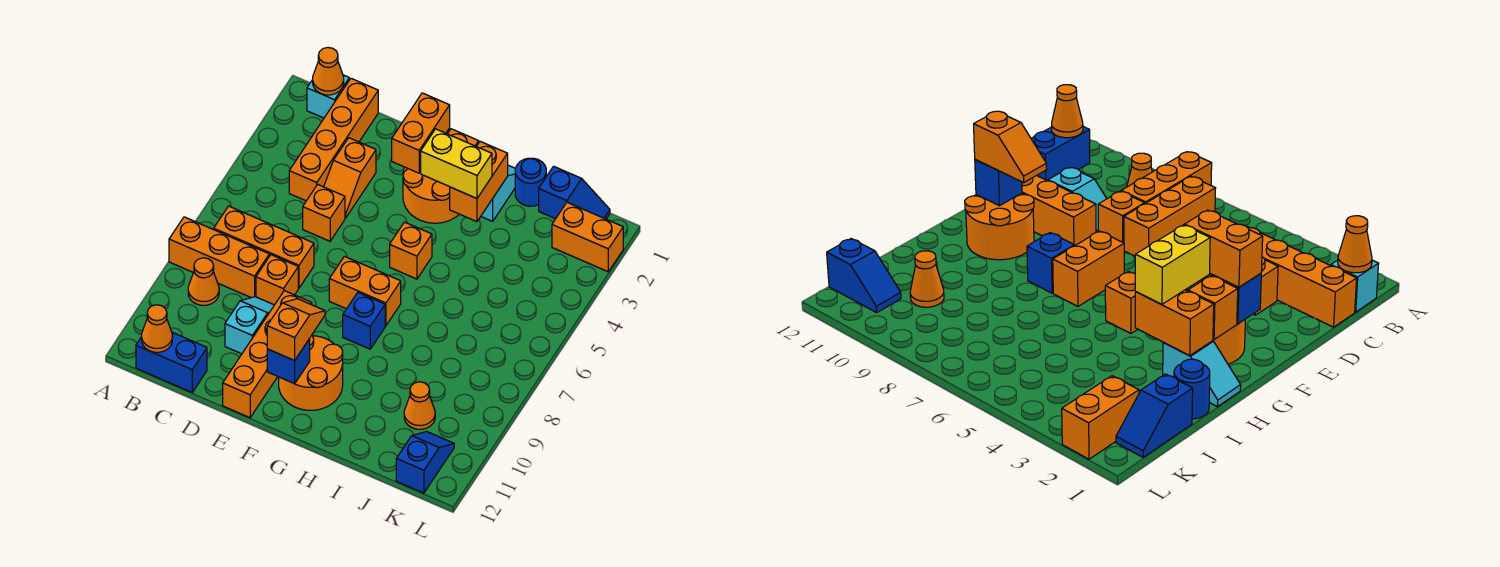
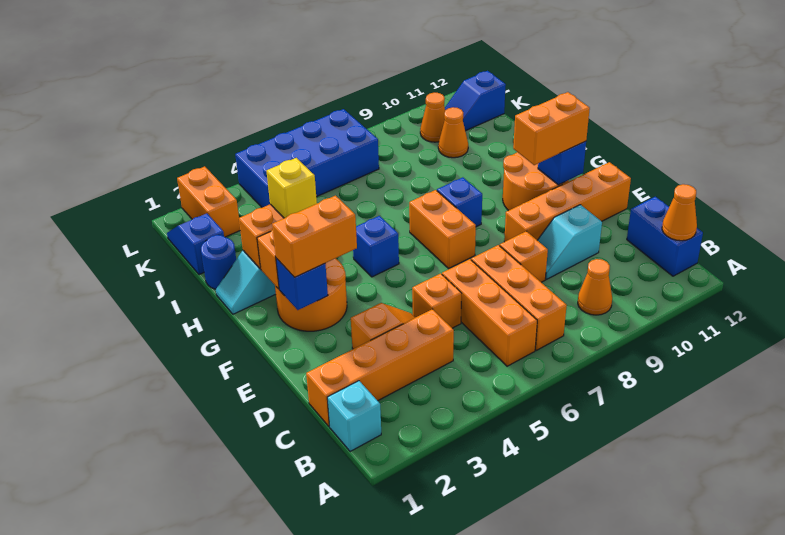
orange brick A8:C8 level 1 -> orange brick B6:D6 level 1
orange cone B1 level 2 -> orange cone K10 level 1
orange slope F10:F11 level 3 top 11 -> orange brick F10:F11 level 3
yellow brick G3:H3 level 3 -> yellow brick H3 level 3
orange brick G5 level 1 -> blue brick G5 level 1
none -> blue brick K4:L7 level 1

